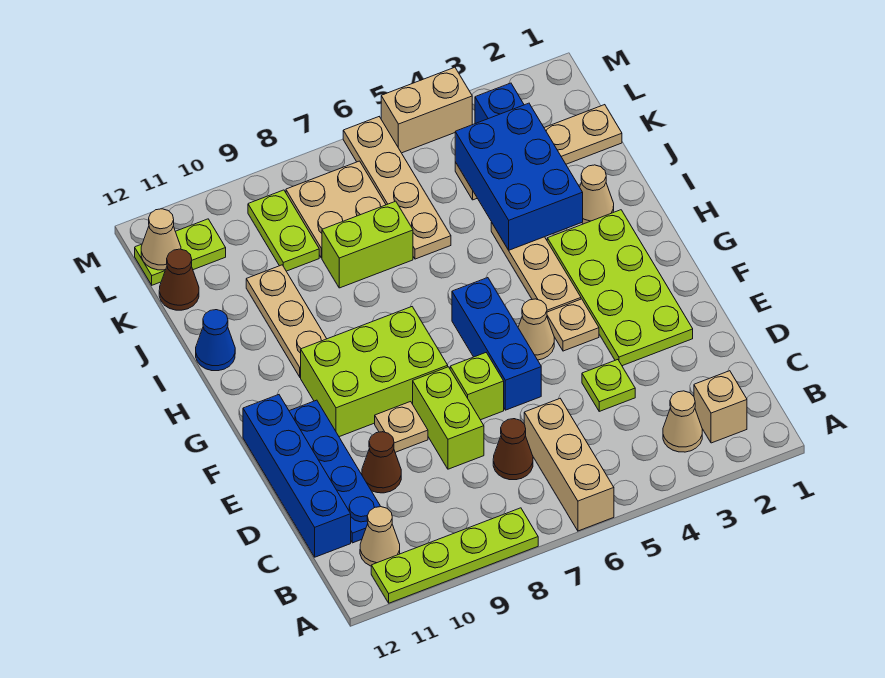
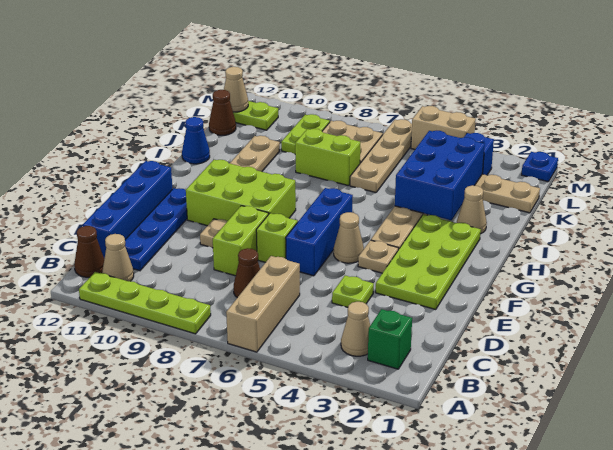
tan brick B2 level 1 -> green brick B2 level 1
brown cone D10 level 1 -> brown cone B12 level 1
none -> blue plate M1 level 1

